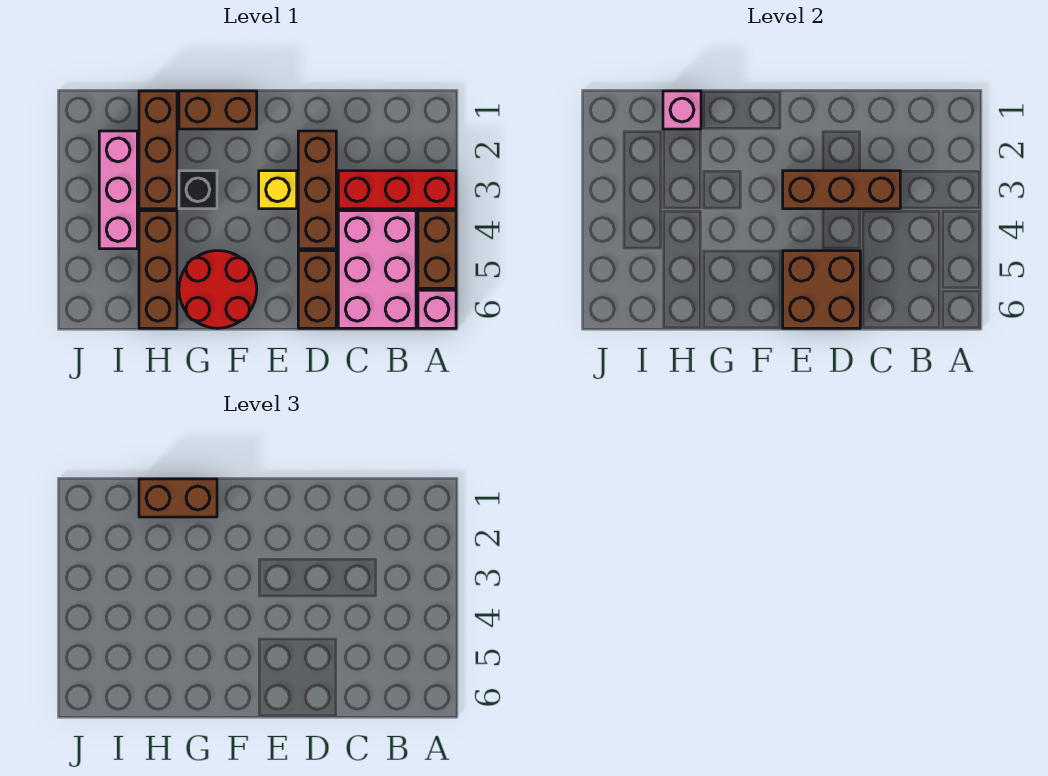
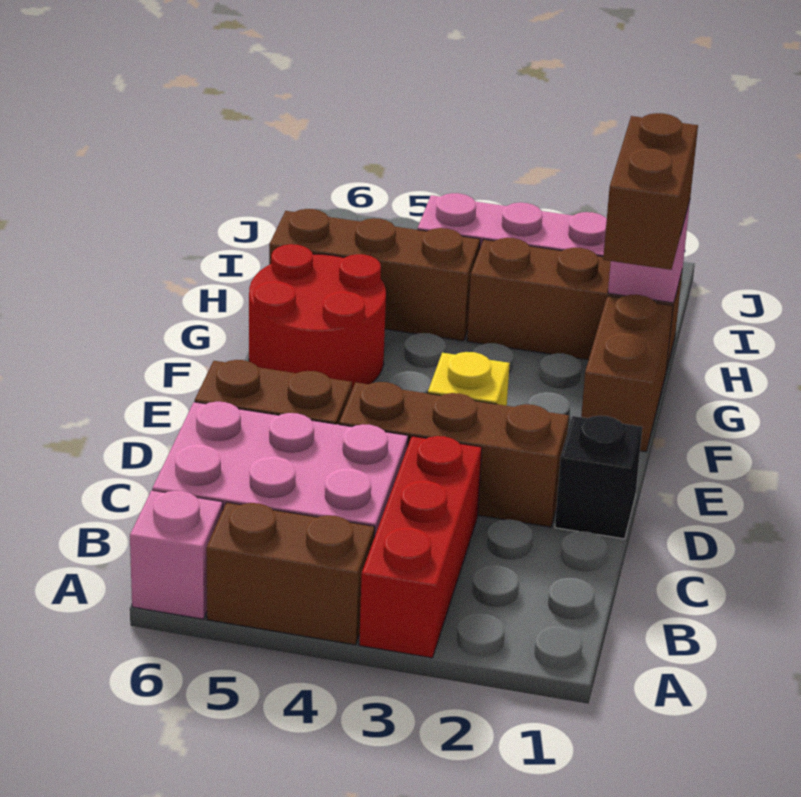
brown brick C3:E3 level 2 -> none
brown brick D5:E6 level 2 -> none
black brick G3 level 1 -> black brick D1 level 1

